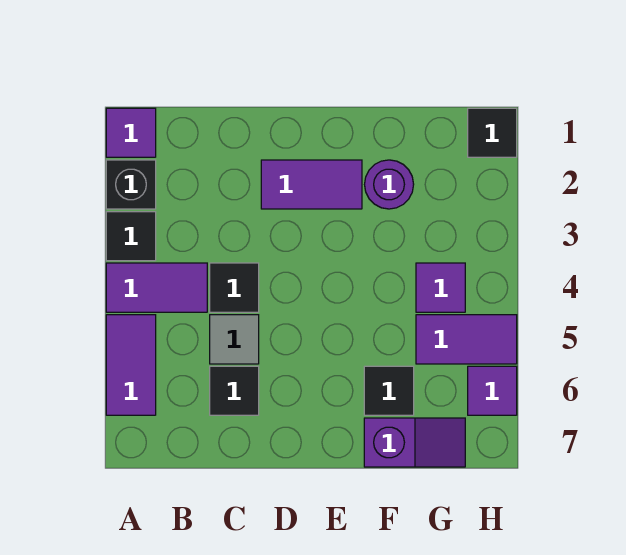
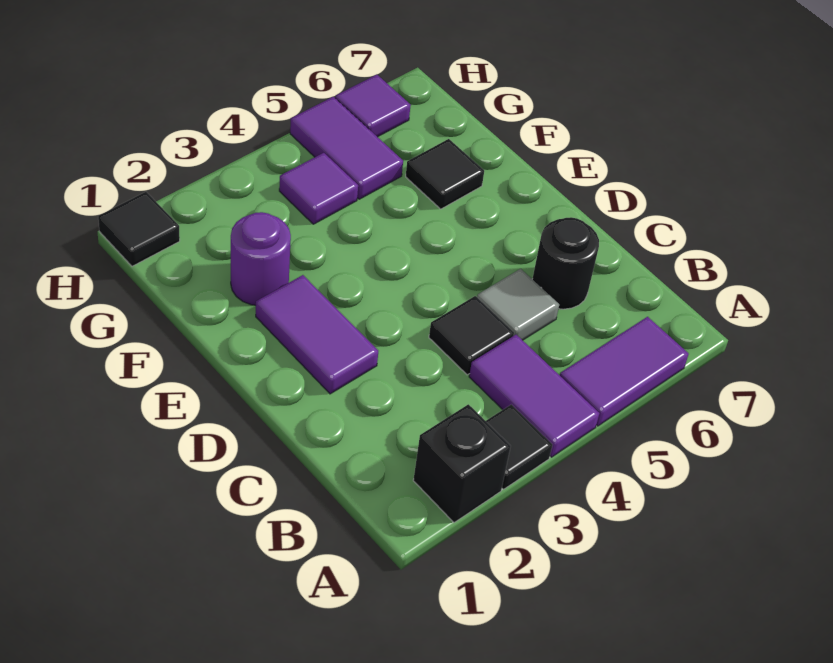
purple tile A1 level 1 -> none
black tile C6 level 1 -> black round brick C6 level 1
purple slope F7:G7 level 1 top F -> none

